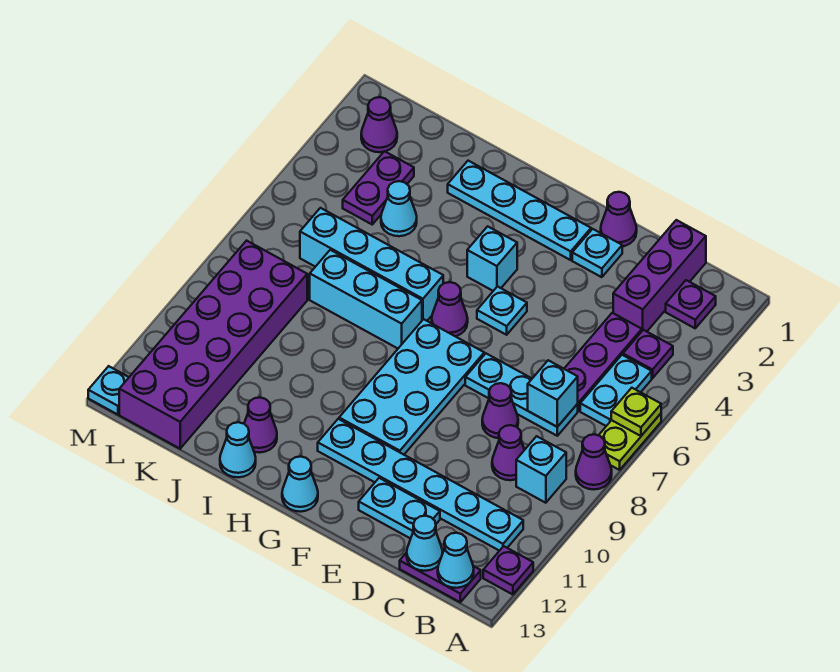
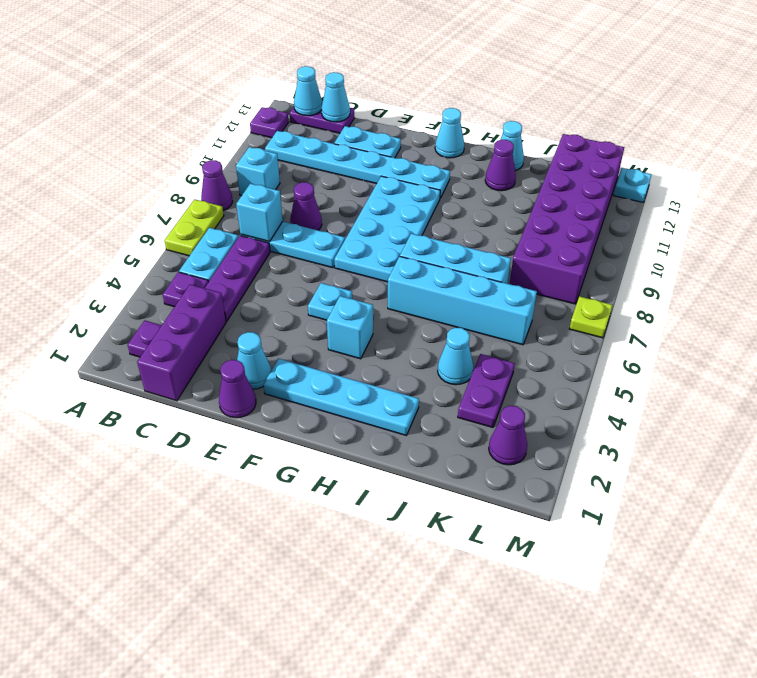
lime plate A6 level 2 -> lime plate M7 level 1
purple cone C9 level 1 -> none
cyan plate E2 level 1 -> cyan cone E2 level 1
purple cone G6 level 1 -> none

